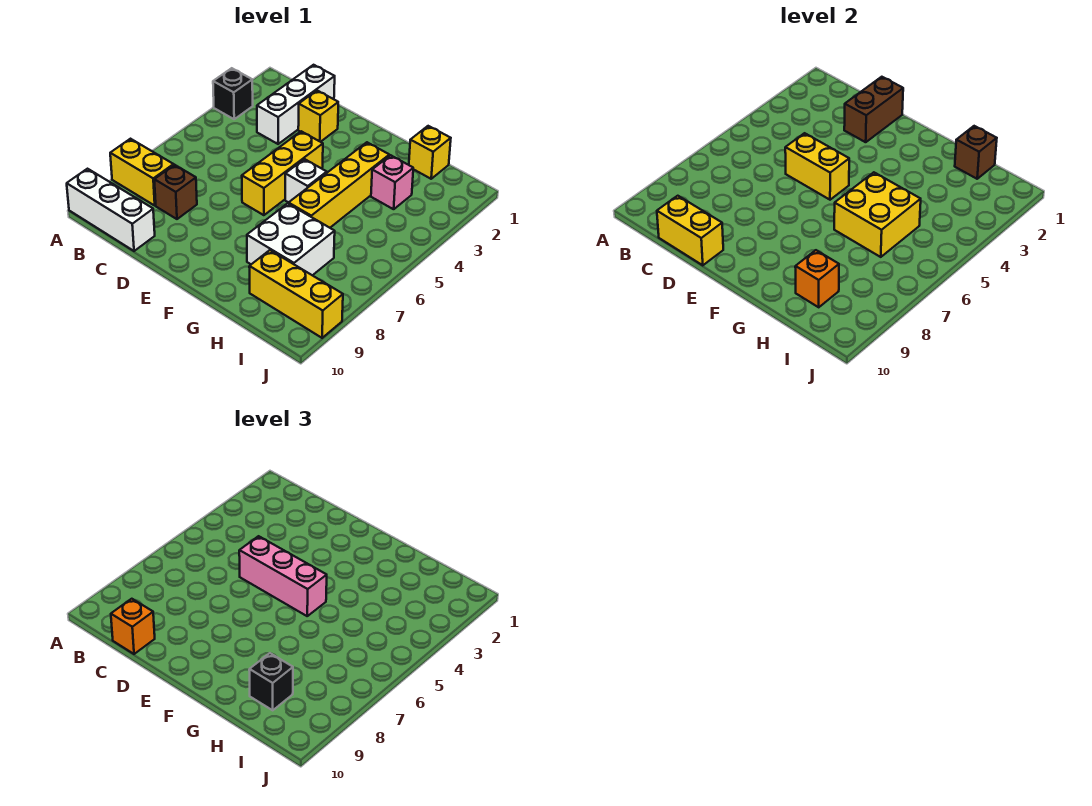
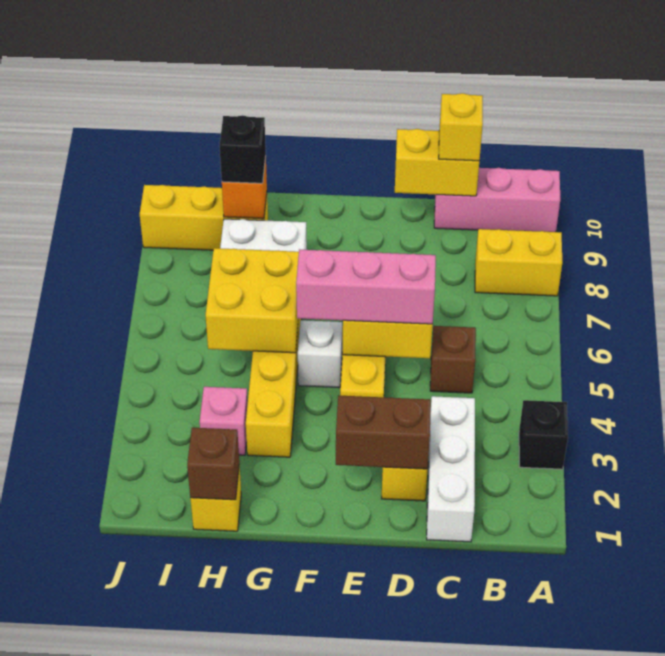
white brick A10:C10 level 1 -> pink brick A10:C10 level 1
brown brick C8 level 1 -> brown brick C5 level 1
orange brick C10 level 3 -> yellow brick C10 level 3
brown brick D1:D2 level 2 -> brown brick D2:E2 level 2

